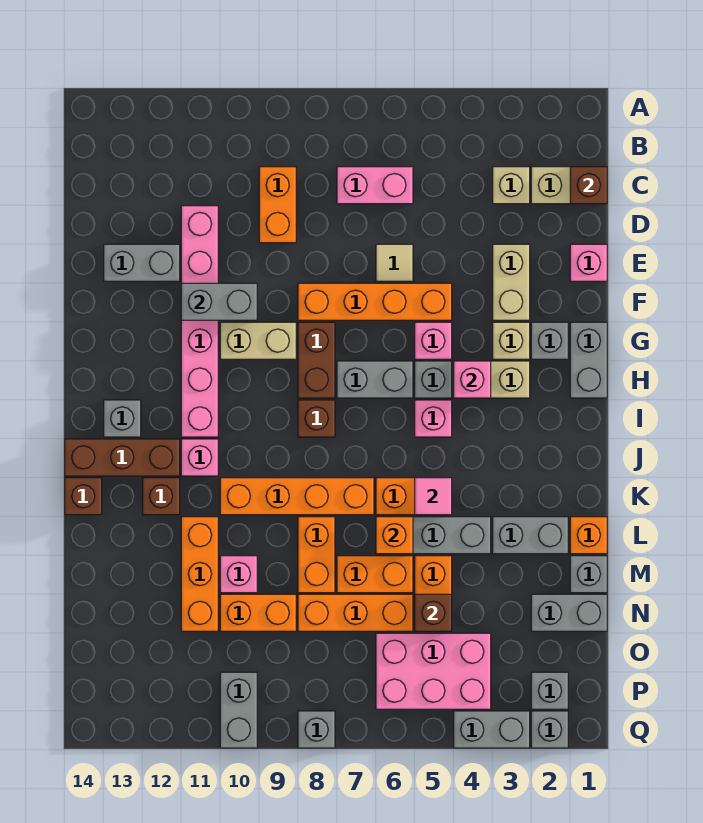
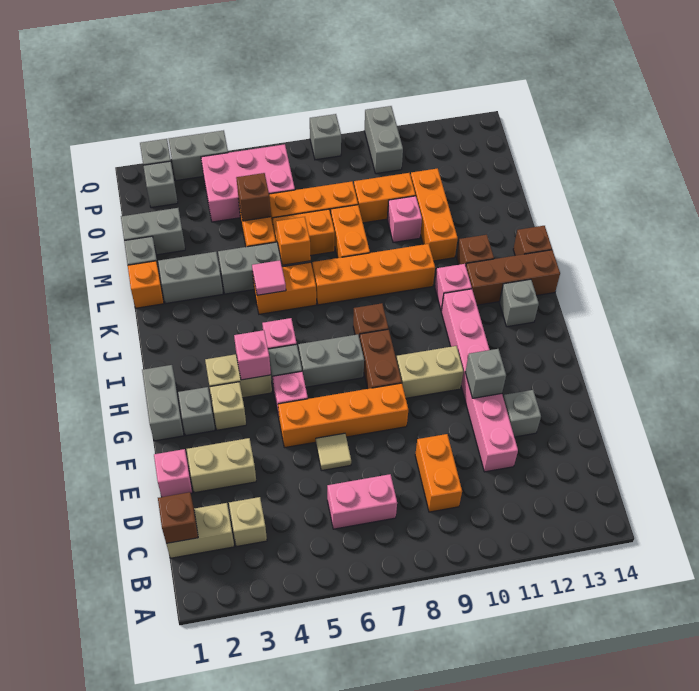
tan brick E3:F3 level 1 -> tan brick E2:E3 level 1
grey brick E12:E13 level 1 -> grey brick E12 level 1
grey brick F10:F11 level 2 -> grey brick F11 level 2

